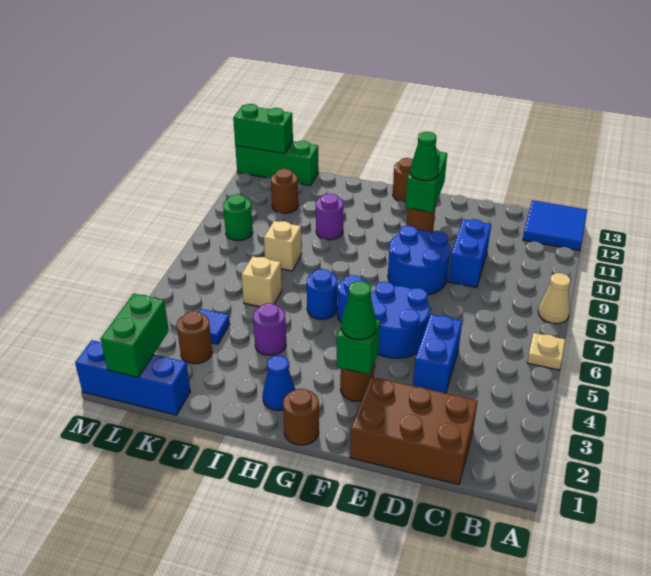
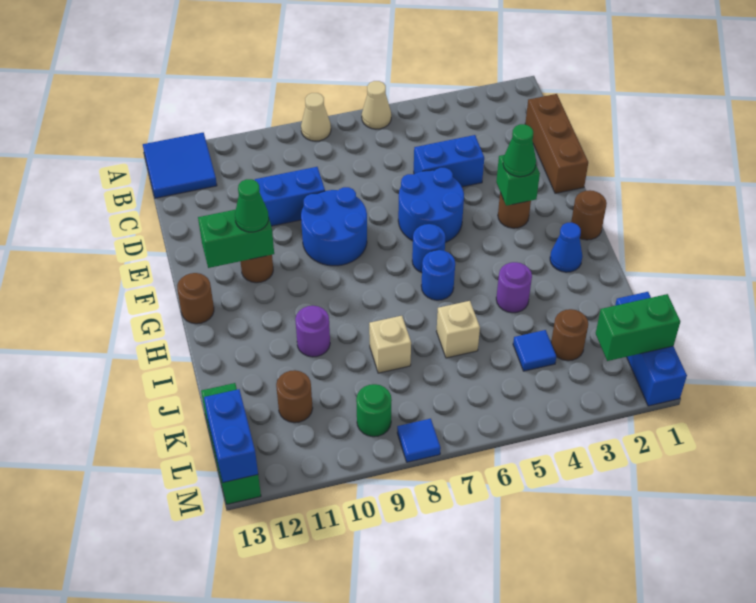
tan plate A6 level 1 -> tan cone A6 level 1
brown brick C1:E2 level 1 -> brown brick C1:E1 level 1
green brick L13:M13 level 2 -> blue brick L13:M13 level 2
none -> blue tile M8 level 1

